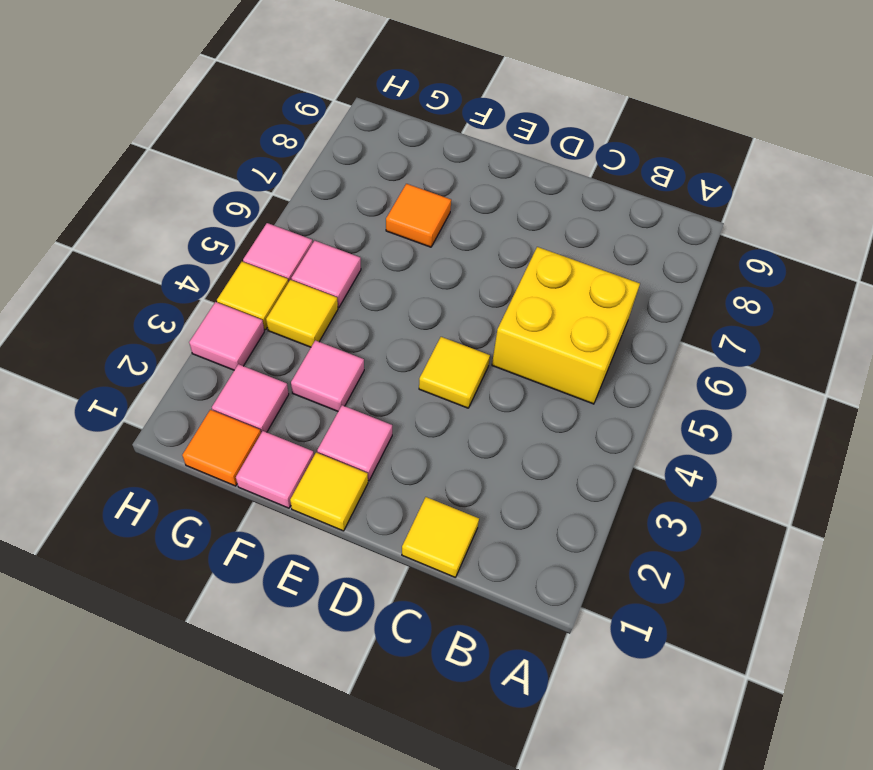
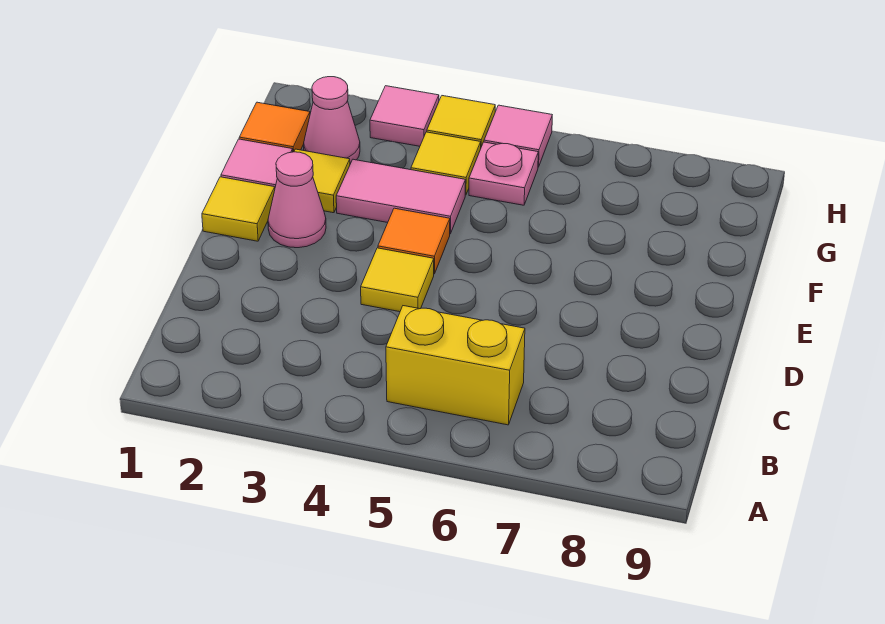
yellow brick B5:C6 level 1 -> yellow brick B5:B6 level 1
yellow tile C1 level 1 -> yellow tile F2 level 1
pink tile E2 level 1 -> pink cone E2 level 1
pink tile F3 level 1 -> pink tile F3:F4 level 1
orange tile F7 level 1 -> orange tile E4 level 1
pink tile G2 level 1 -> pink cone G2 level 1
pink tile G5 level 1 -> pink plate G5 level 1

